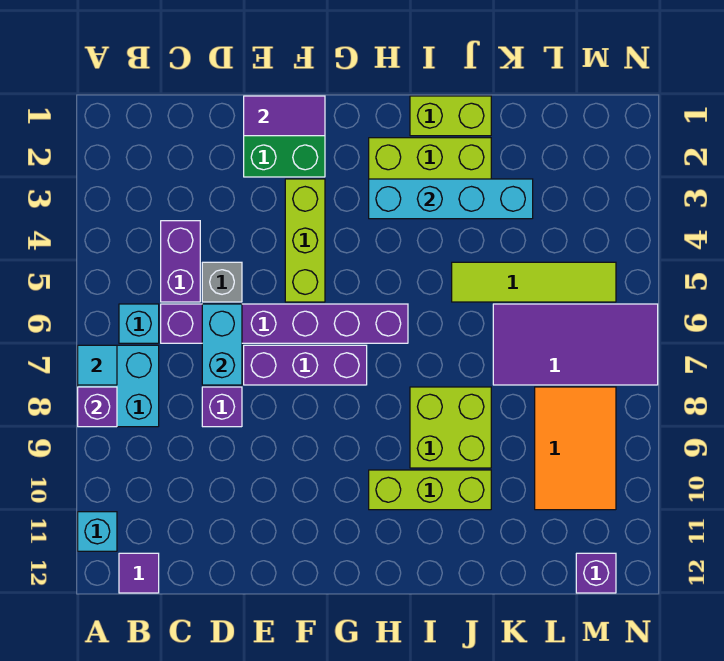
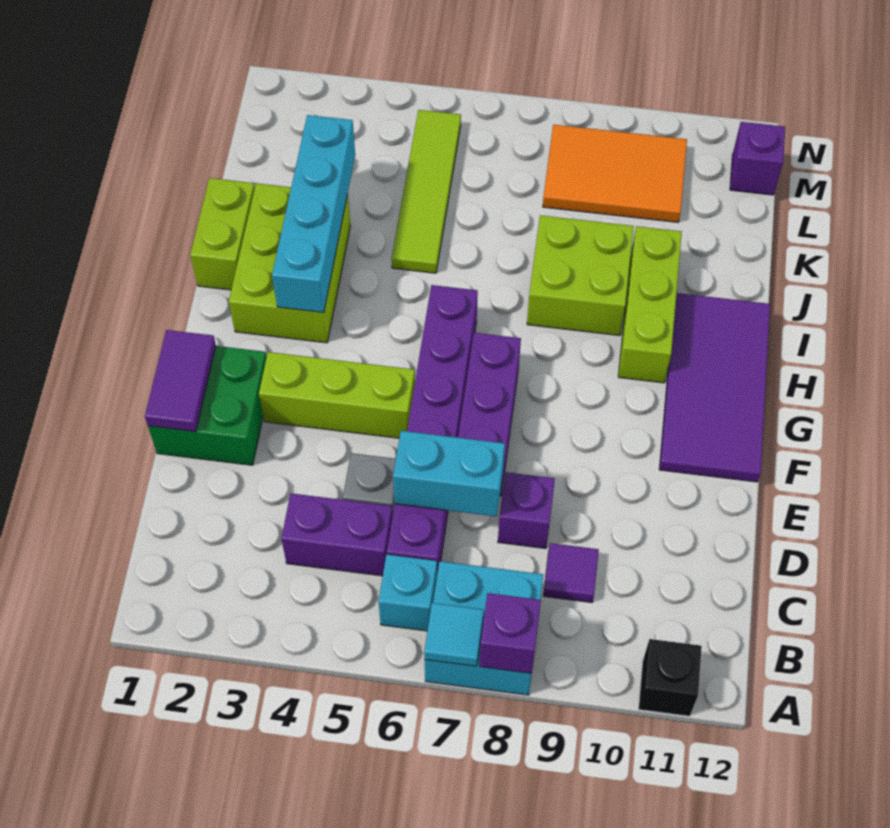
cyan brick A11 level 1 -> black brick A11 level 1
purple tile B12 level 1 -> purple tile C9 level 1
purple tile K6:N7 level 1 -> purple tile F11:I12 level 1

